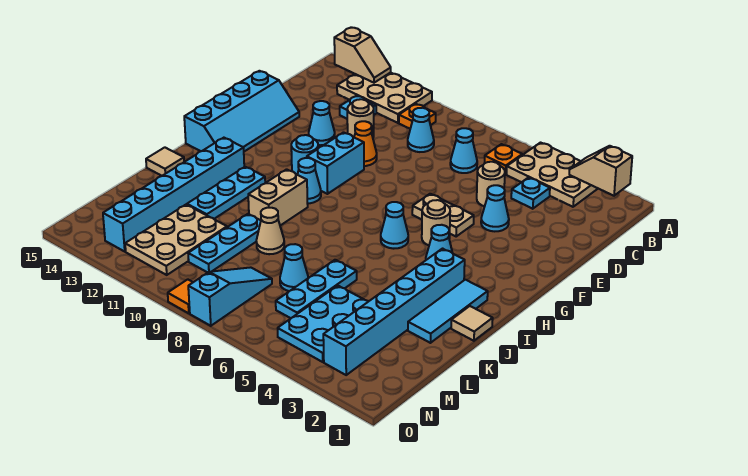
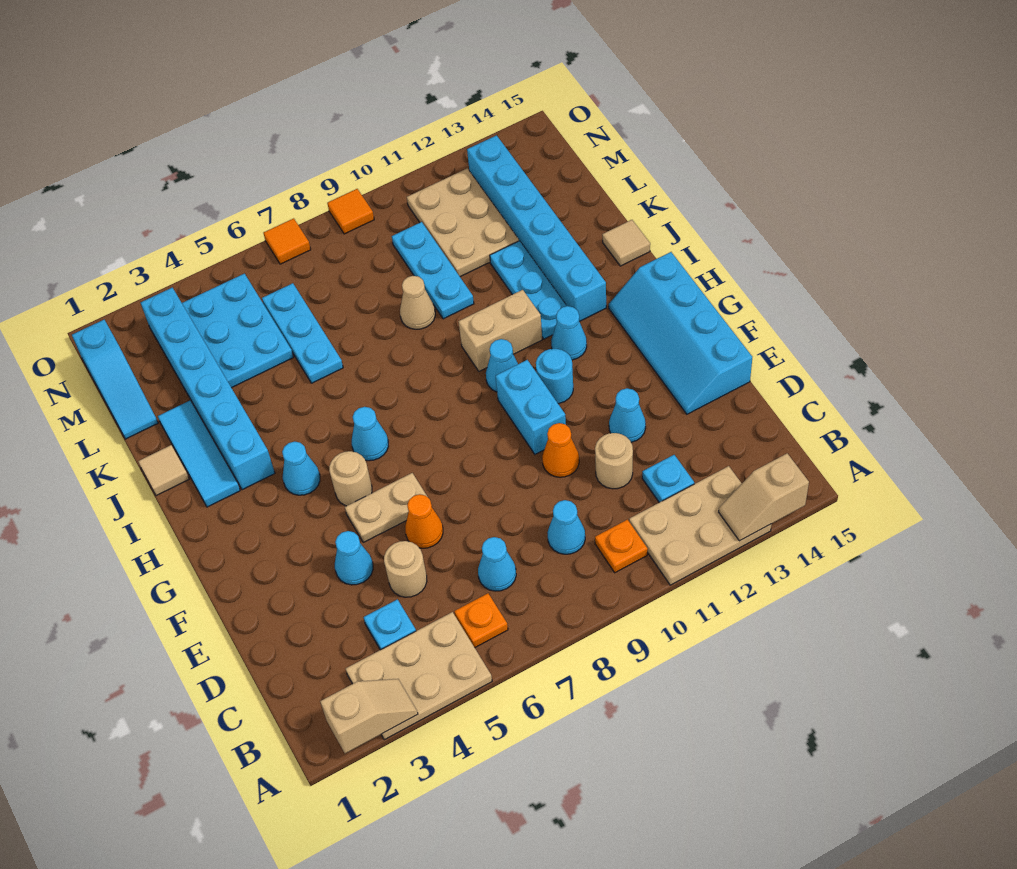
none -> orange cone E6 level 1
tan brick I10:J10 level 1 -> tan brick I10:I11 level 1
cyan cone L7 level 1 -> cyan cone H12 level 1
cyan slope M8:O8 level 1 top O -> cyan slope L1:N1 level 1 top N
none -> orange tile O7 level 1

